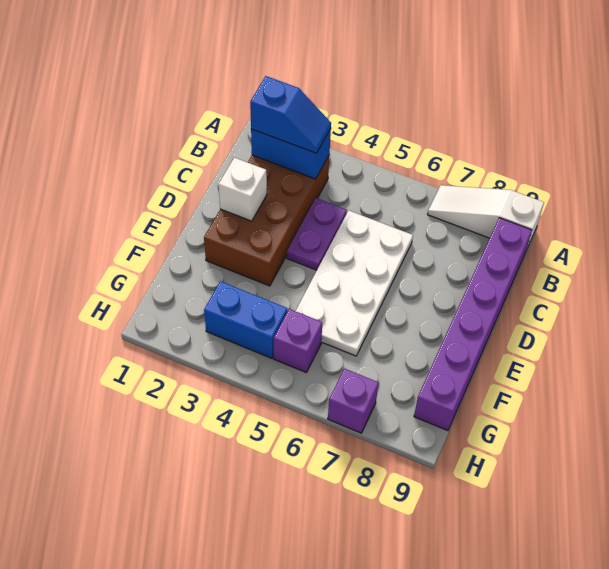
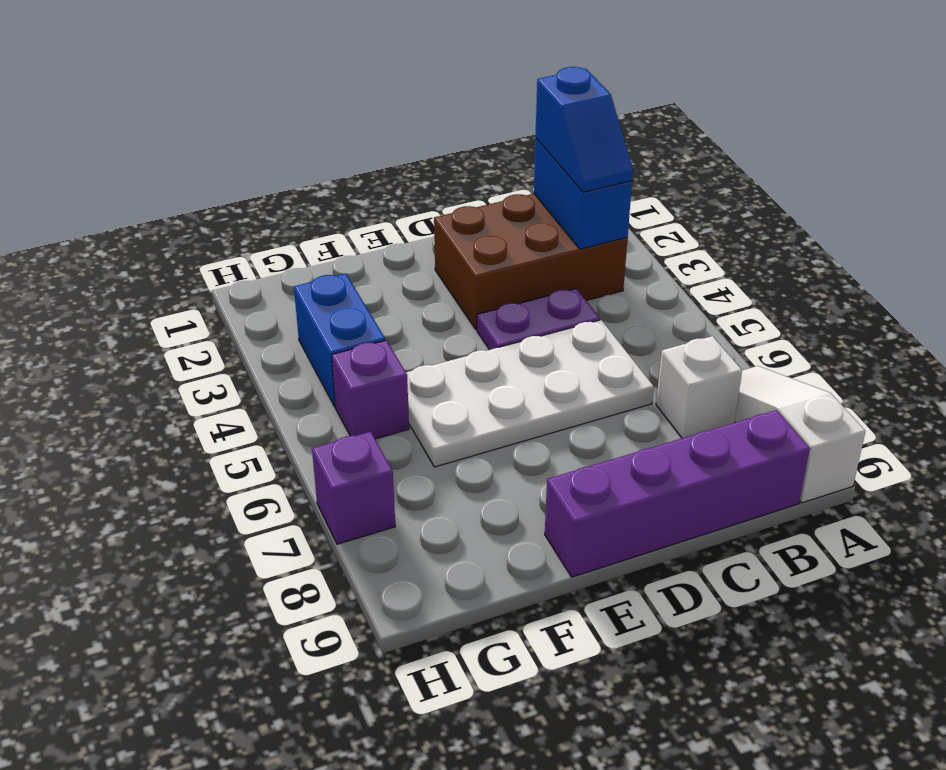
brown brick B2:E3 level 1 -> brown brick B2:D3 level 1
purple brick B9:G9 level 1 -> purple brick B9:E9 level 1
white brick D2 level 2 -> white brick B7 level 1

